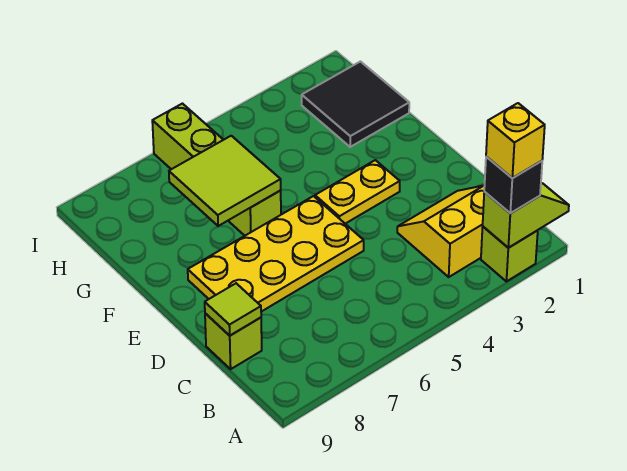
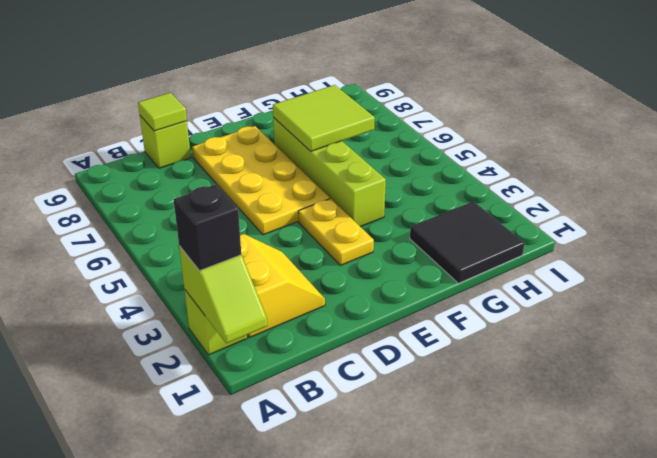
yellow brick A2 level 4 -> none
lime brick F6:I6 level 1 -> lime brick F4:F7 level 1

